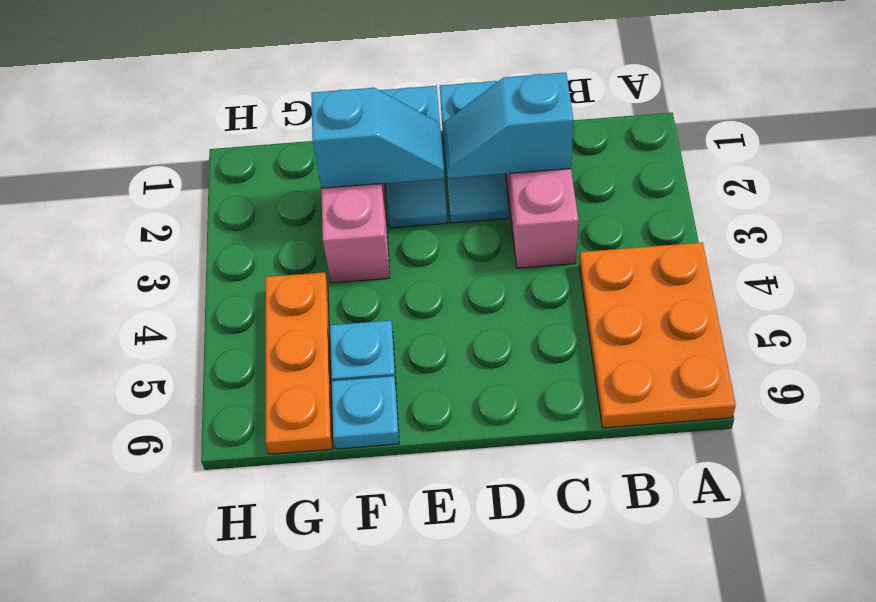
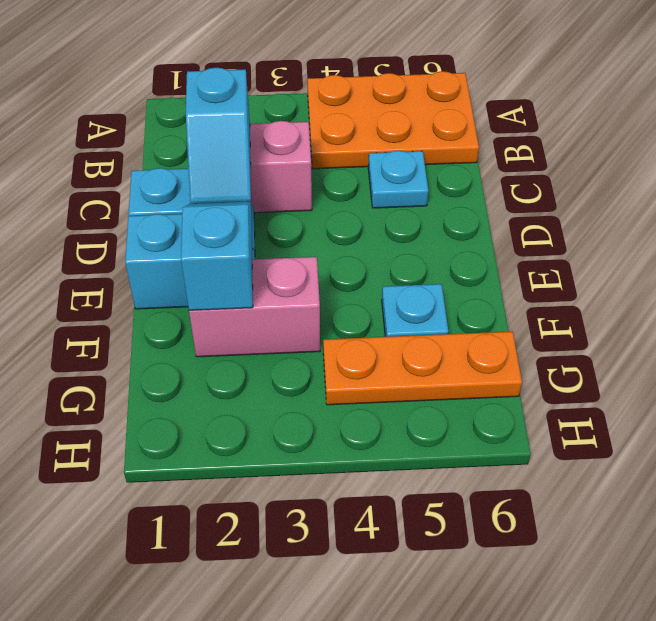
cyan plate F6 level 1 -> cyan plate C5 level 1

